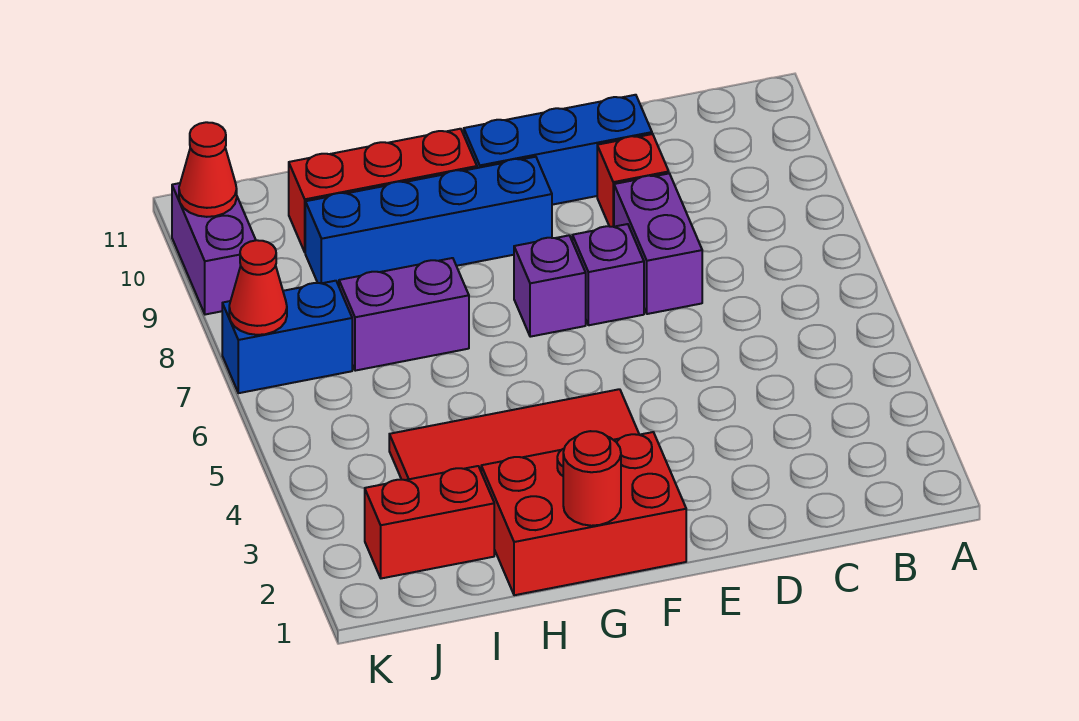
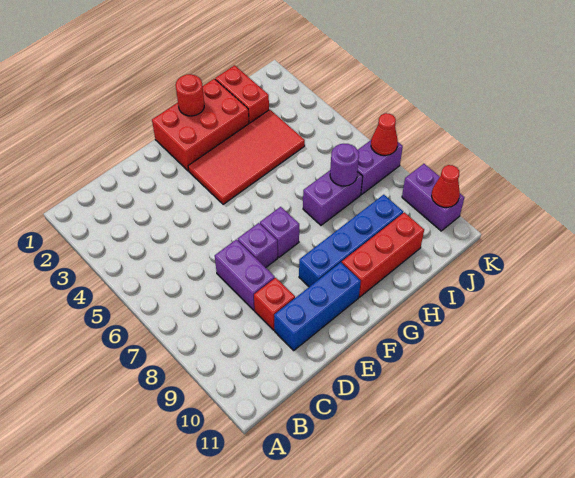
red brick I2:J2 level 1 -> red brick I1:I2 level 1
none -> purple round brick I7 level 2
blue brick J7:K7 level 1 -> purple brick J7:K7 level 1

